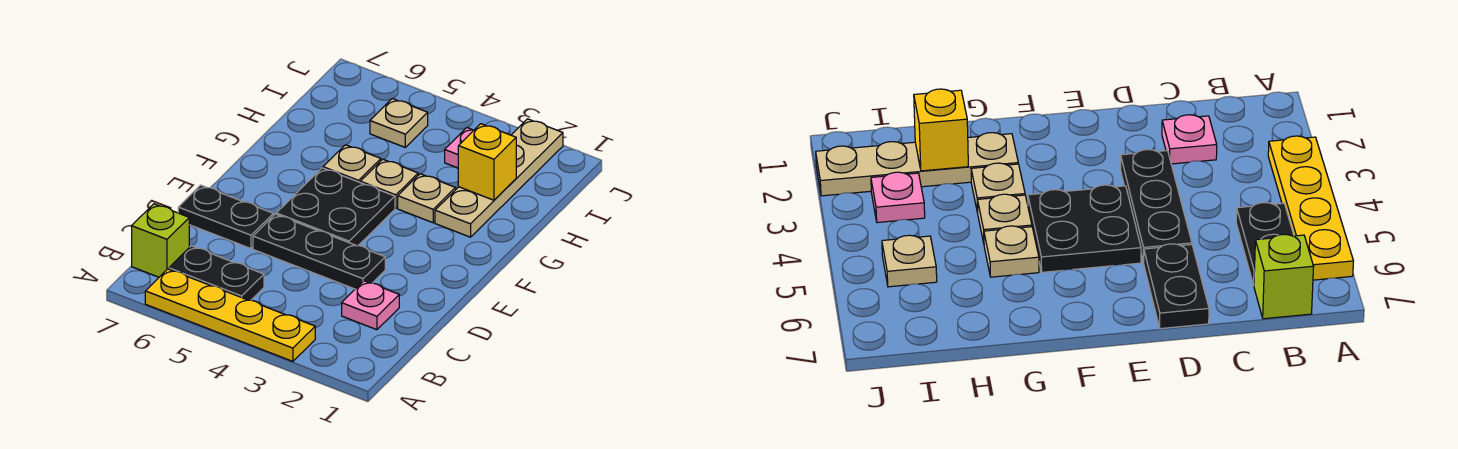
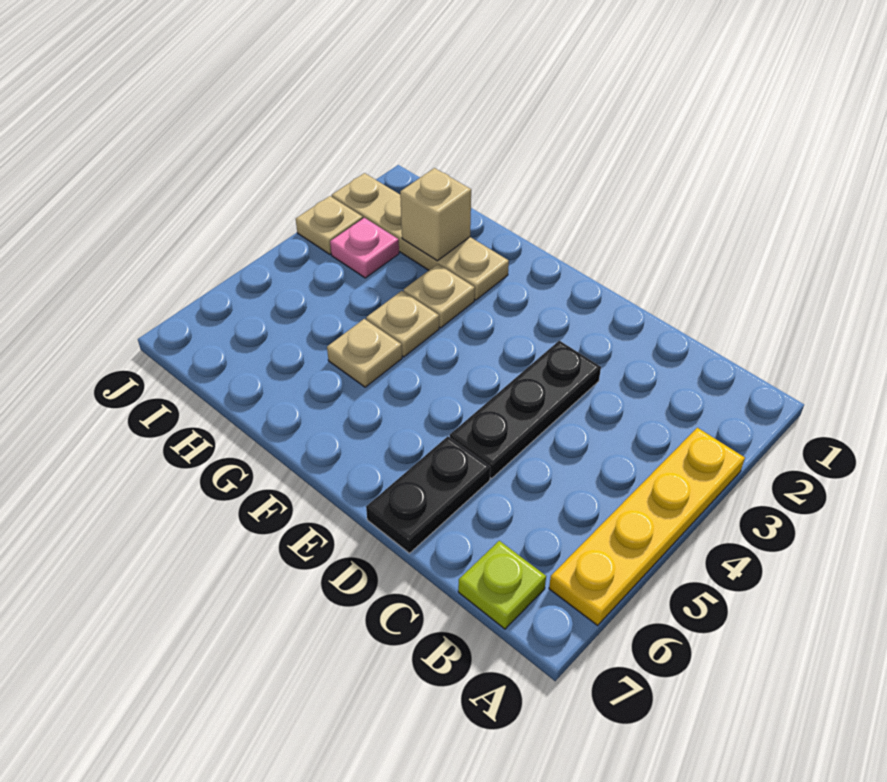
black plate B5:B6 level 1 -> none
lime brick B7 level 1 -> lime plate B7 level 1
pink plate C2 level 1 -> none
black plate E4:F5 level 1 -> none
yellow brick H2 level 2 -> tan brick H2 level 2
tan plate I5 level 1 -> tan plate J3 level 1

